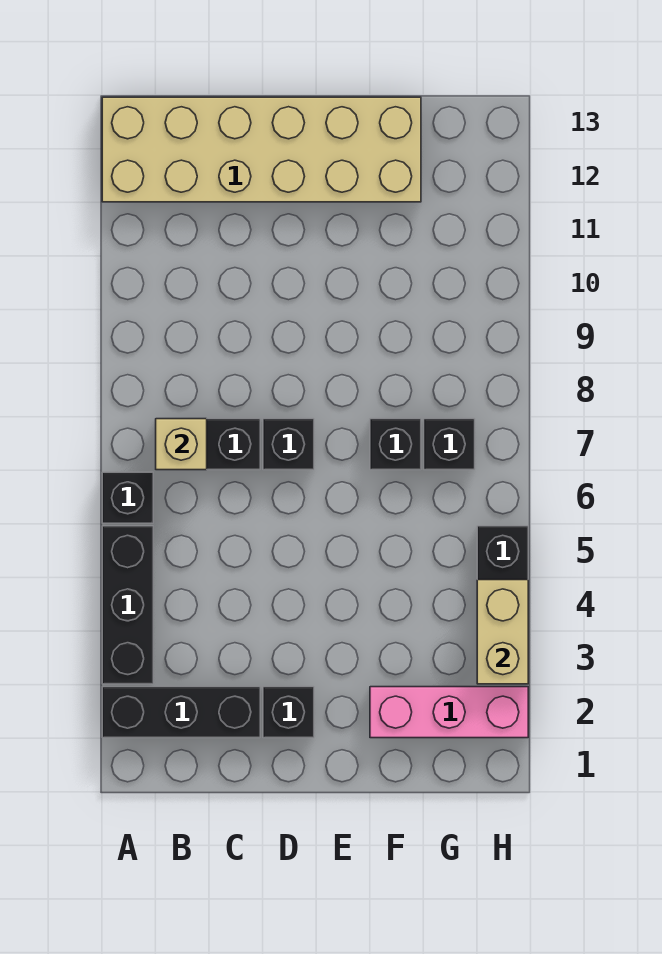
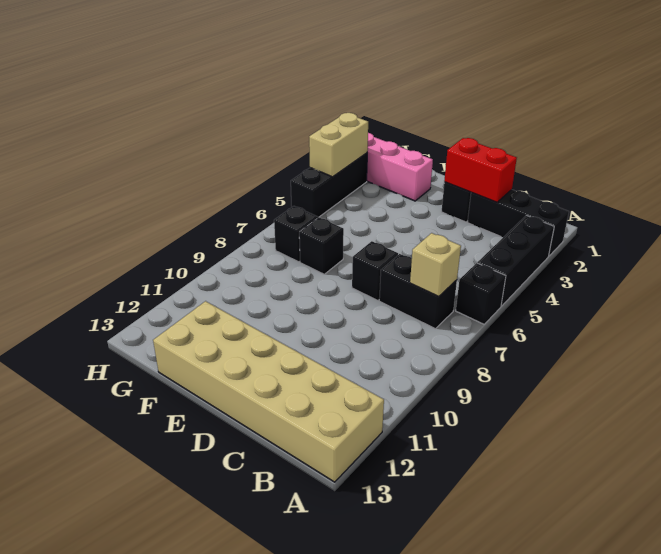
none -> red brick C2:D2 level 2

